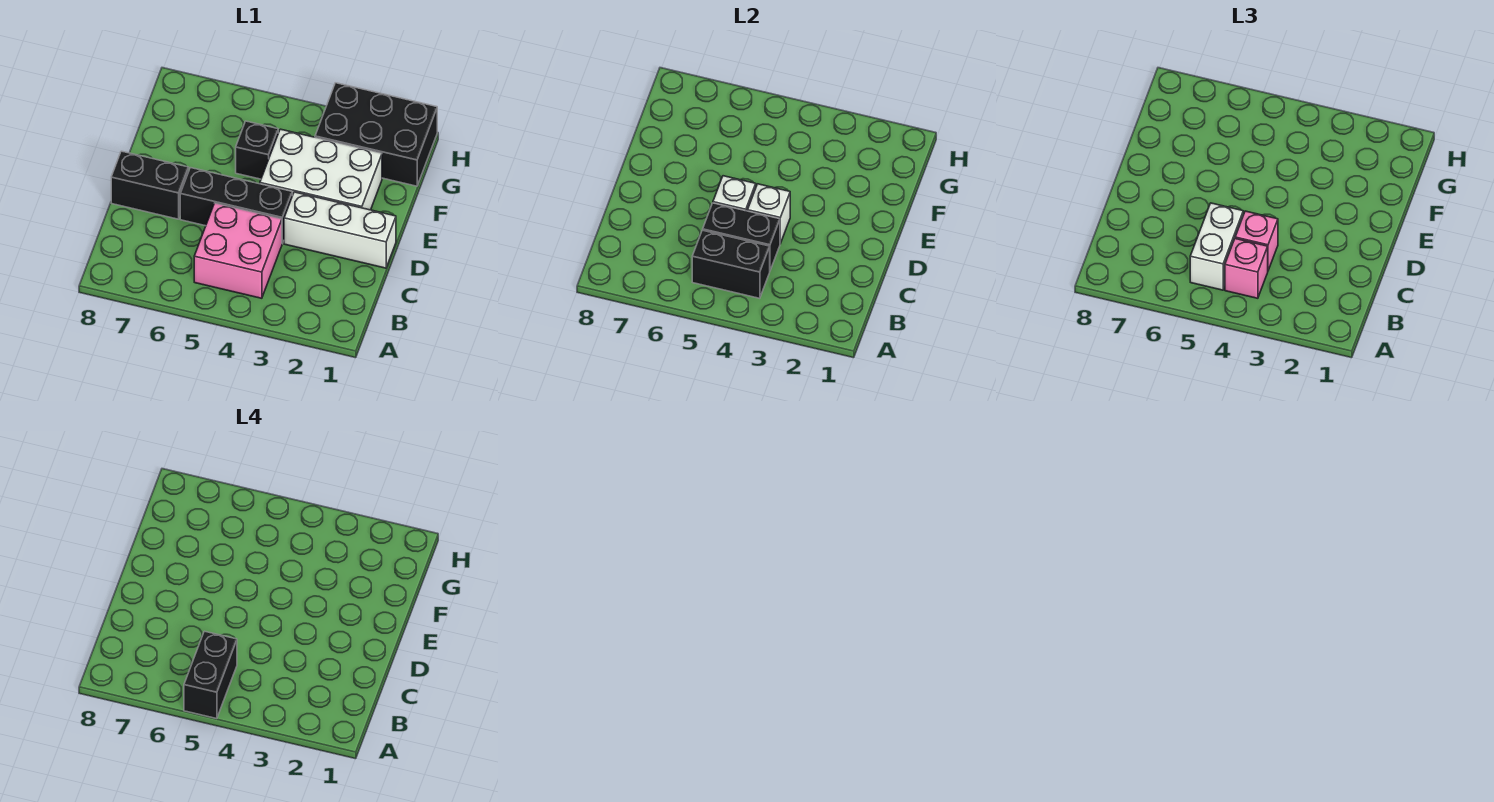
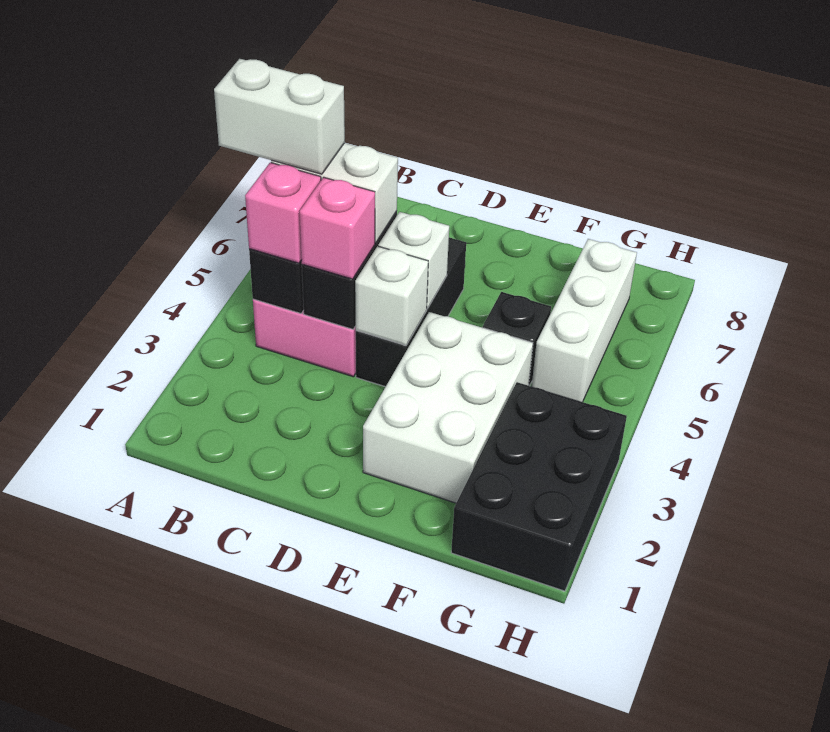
black brick A5:B5 level 4 -> white brick A5:B5 level 4
white brick D1:D3 level 1 -> white brick G5:G7 level 1
black brick D7:D8 level 1 -> none

